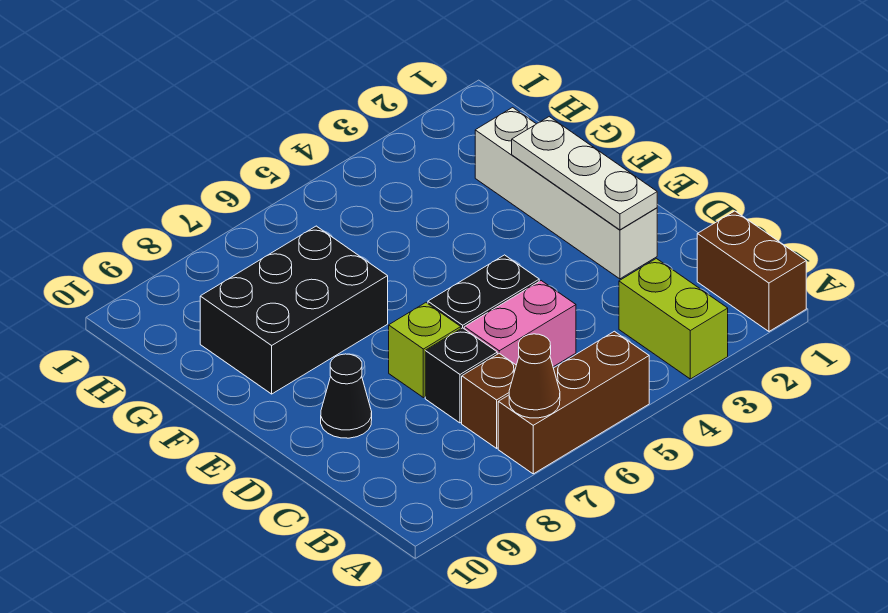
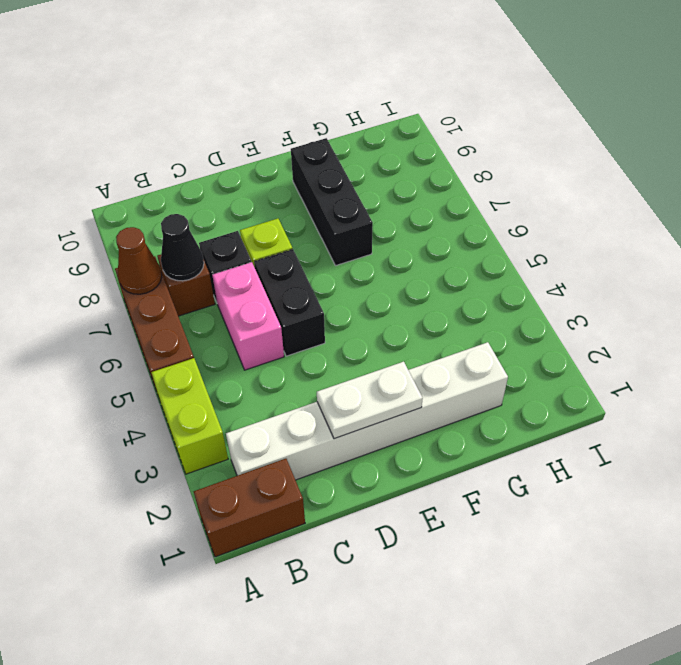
lime brick A3:B3 level 1 -> lime brick A3:A4 level 1
white brick D2:G2 level 1 -> white brick B2:G2 level 1
white plate D2:F2 level 2 -> white plate D2:E2 level 2
black cone D9 level 1 -> black cone B7 level 2
black brick F7:G9 level 1 -> black brick F7:F9 level 1

